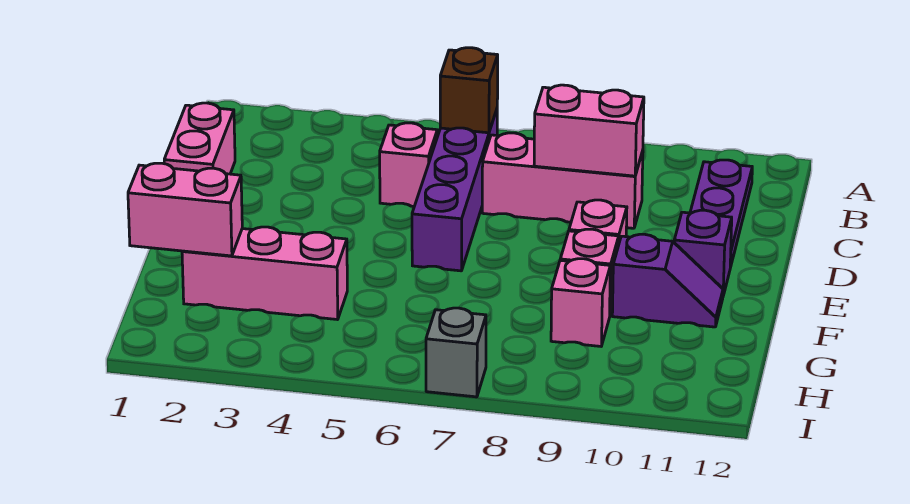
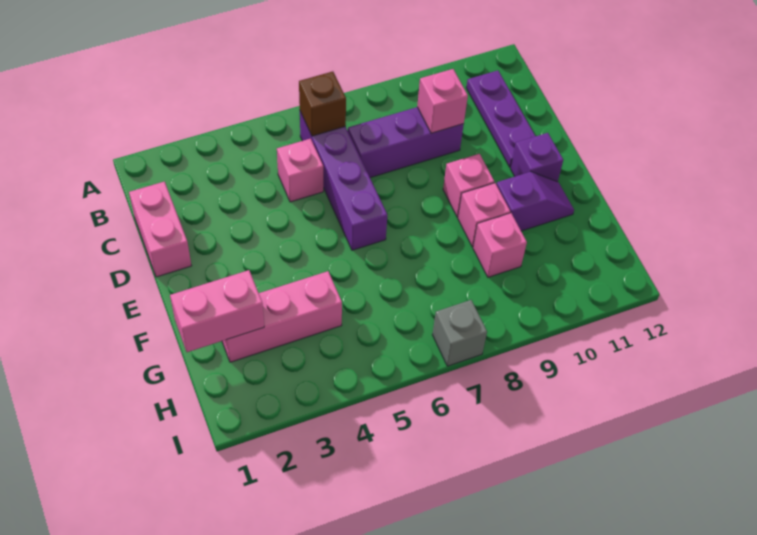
pink brick C7:C9 level 1 -> purple brick C7:C9 level 1
pink brick C8:C9 level 2 -> pink brick C9 level 2

